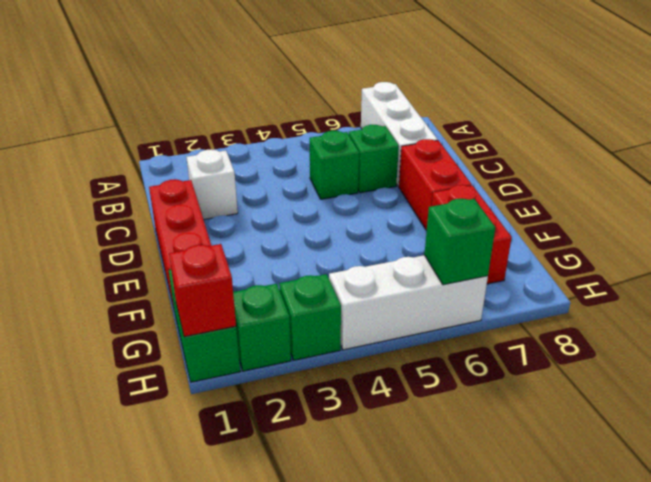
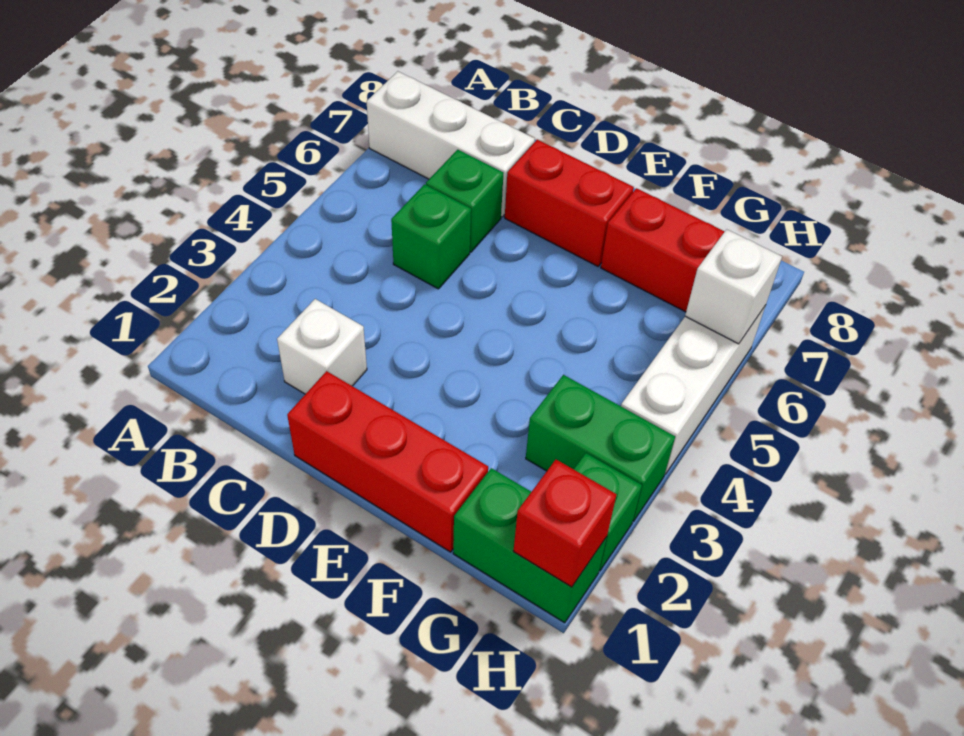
green brick H3 level 1 -> green brick G3:H3 level 1
green brick H6 level 2 -> white brick H6 level 2

